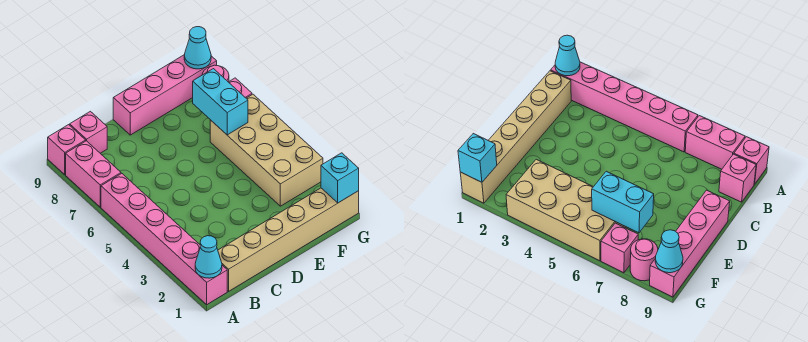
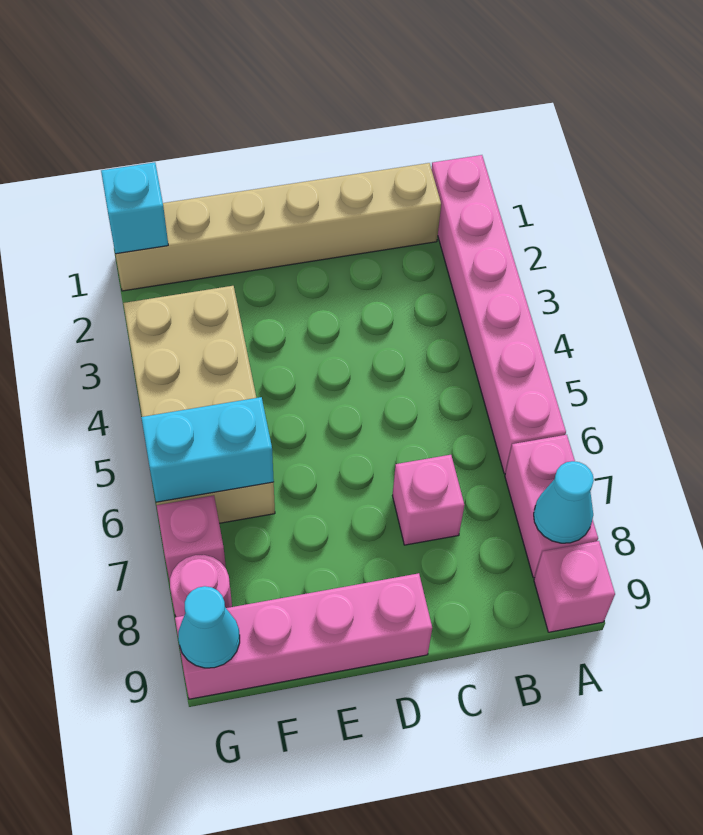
cyan cone A1 level 2 -> cyan cone A8 level 2
pink brick B9 level 1 -> pink brick C7 level 1
cyan brick F6:F7 level 2 -> cyan brick F6:G6 level 2

